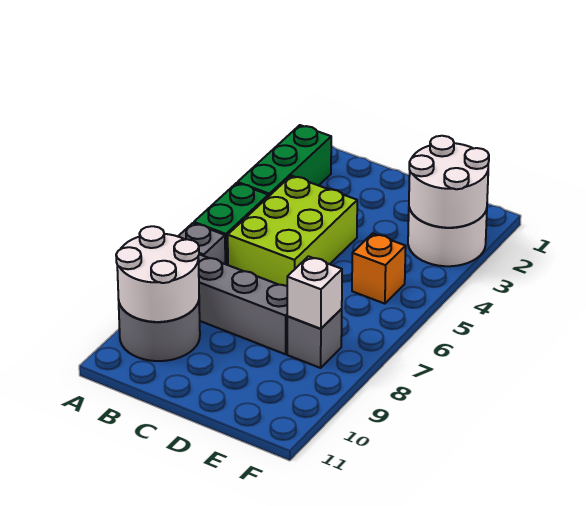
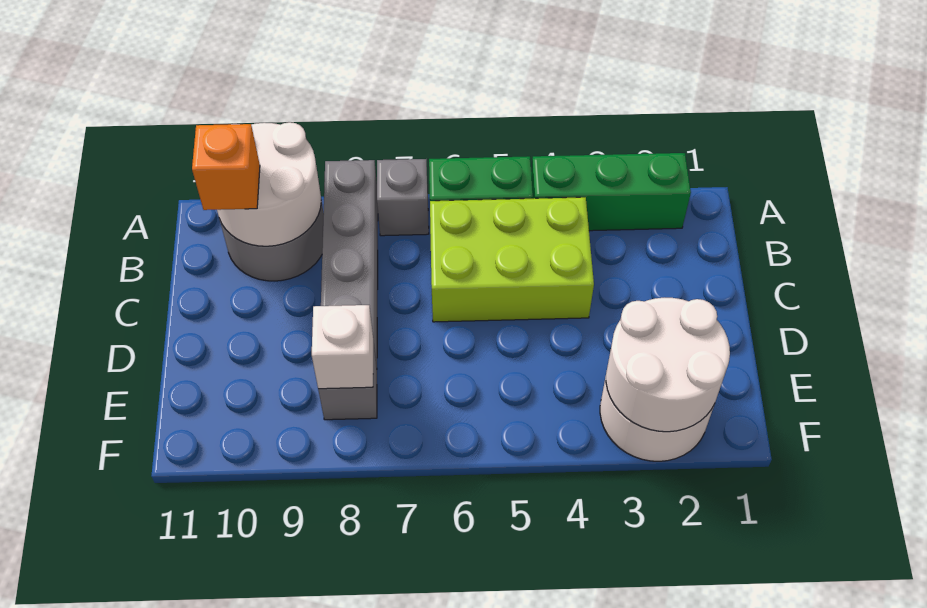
orange brick E5 level 1 -> orange brick B10 level 3

